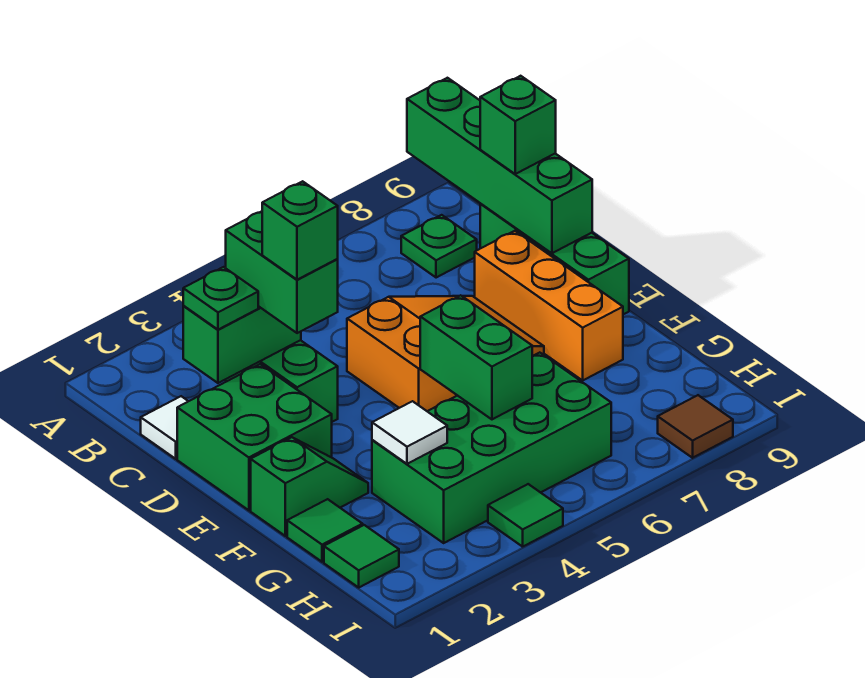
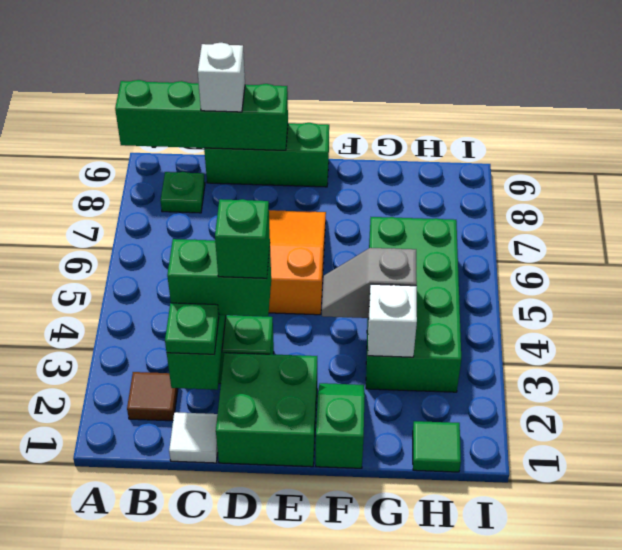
green brick C9 level 3 -> white brick C9 level 3
orange brick D8:F8 level 1 -> none
none -> grey slope F4:G4 level 2 top G
green brick F5:G5 level 2 -> none
green tile G1 level 1 -> none
white tile G3 level 2 -> white brick G3 level 2
green tile I4 level 1 -> none
brown tile I8 level 1 -> brown tile B2 level 1

